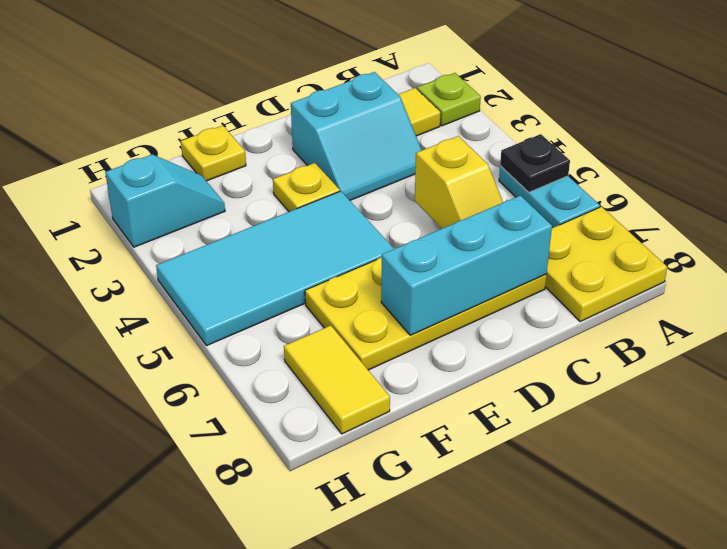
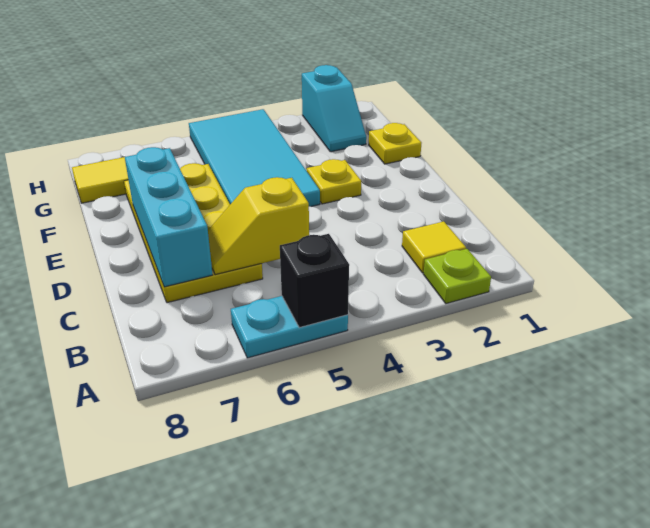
black plate A5 level 2 -> black brick A5 level 2
yellow plate A7:B8 level 1 -> none
cyan slope C2:D3 level 1 top 2 -> none

